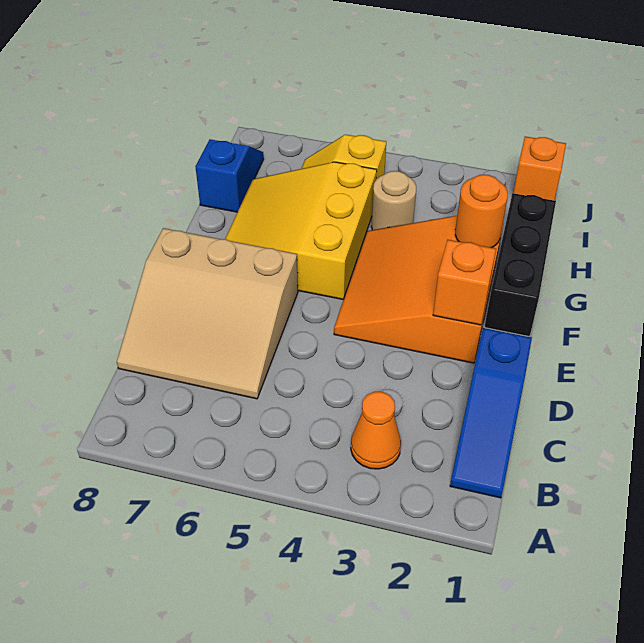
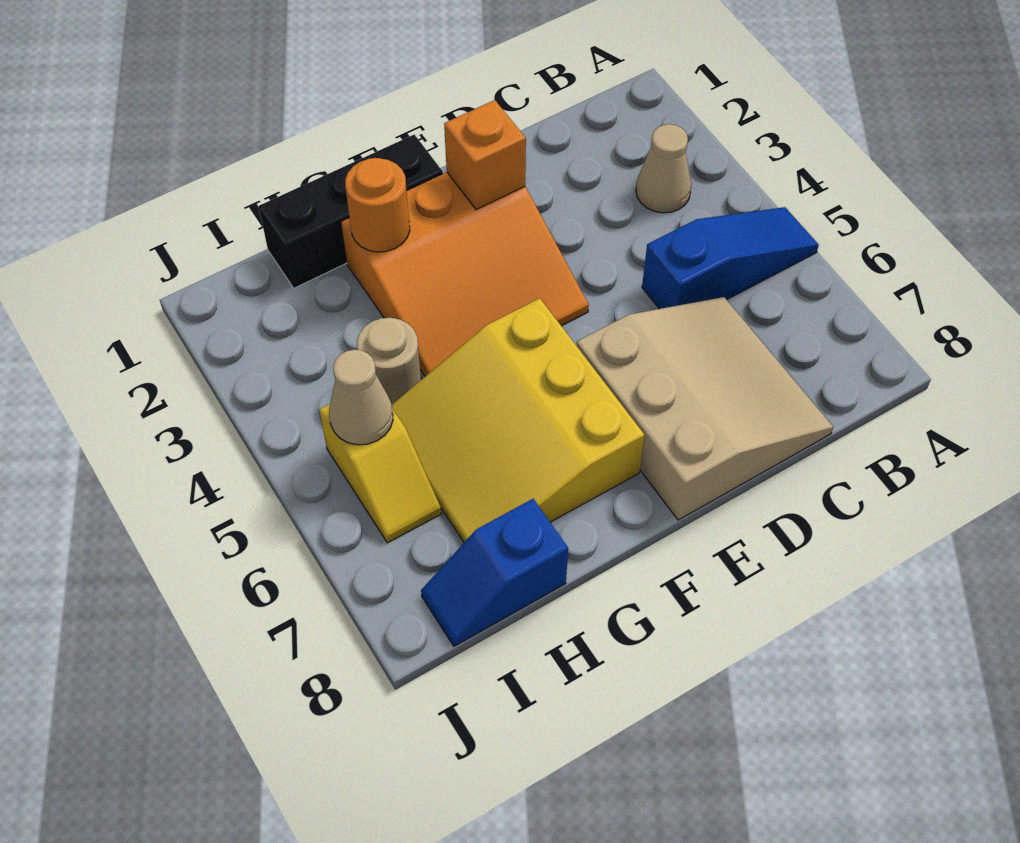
blue slope B1:D1 level 1 top D -> blue slope A5:C5 level 1 top C
orange cone B3 level 1 -> tan cone B3 level 1
yellow slope F5:H7 level 1 top 5 -> yellow slope F5:H7 level 1 top F
none -> tan cone I5 level 2
orange brick J1 level 1 -> none

